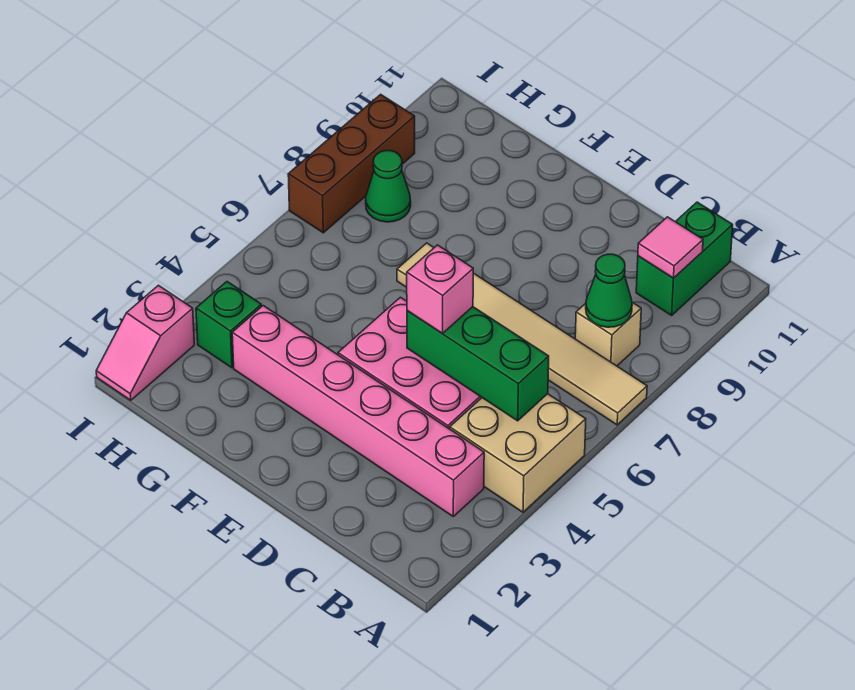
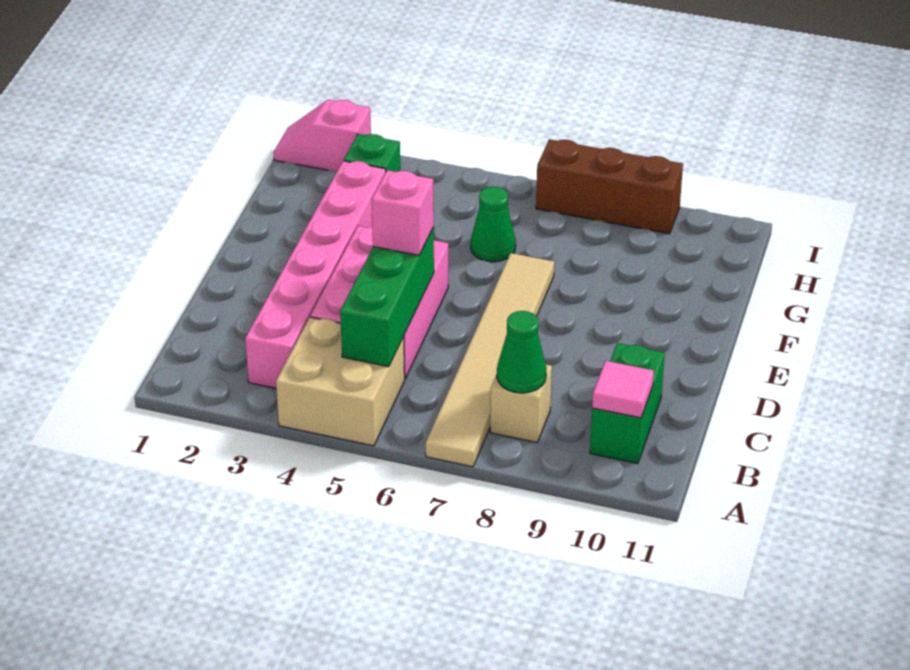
green brick B10:B11 level 1 -> green brick B10:C10 level 1
green cone H8 level 1 -> green cone G6 level 1

